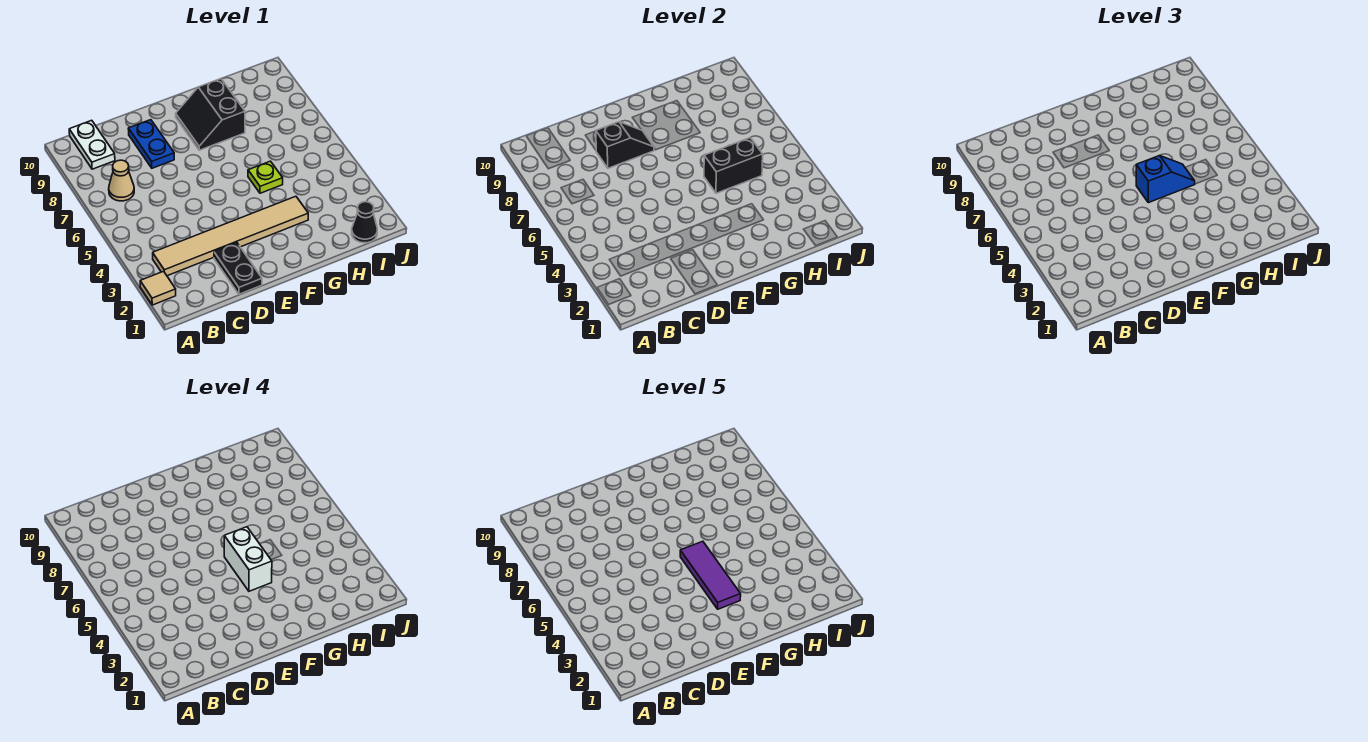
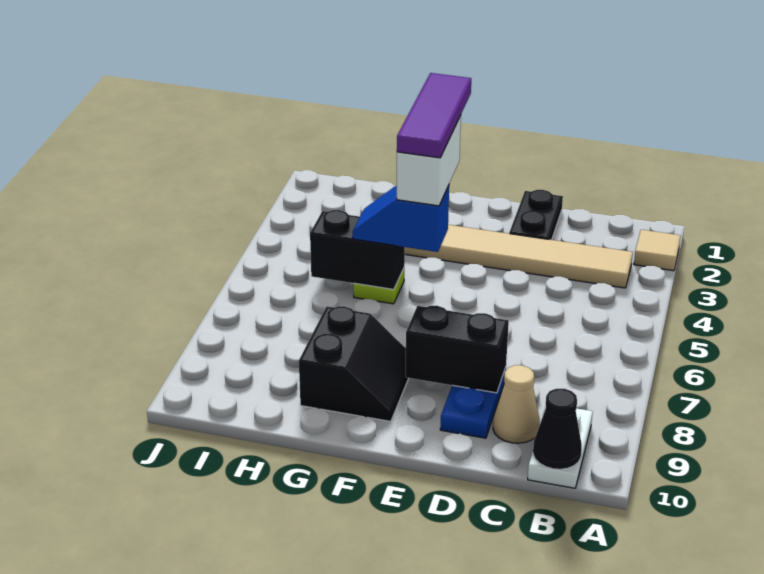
tan cone B7 level 1 -> tan cone C9 level 1
black slope D8:E8 level 2 top D -> black brick D8:E8 level 2
black cone I1 level 1 -> black cone B10 level 2

